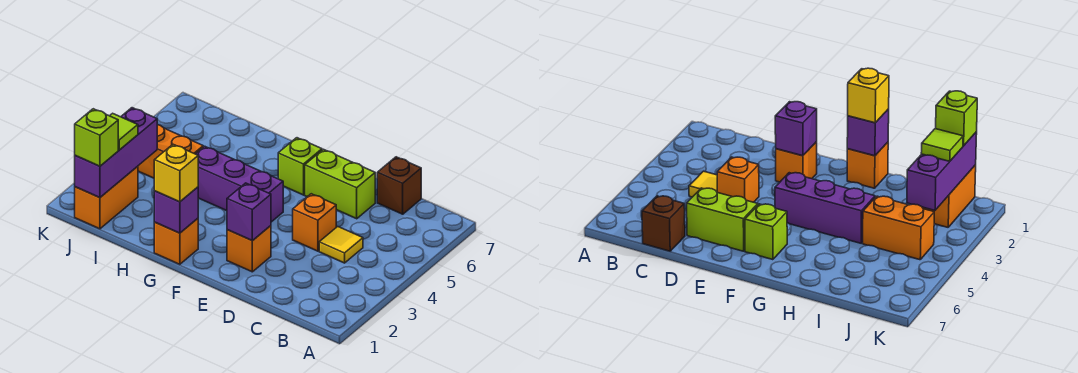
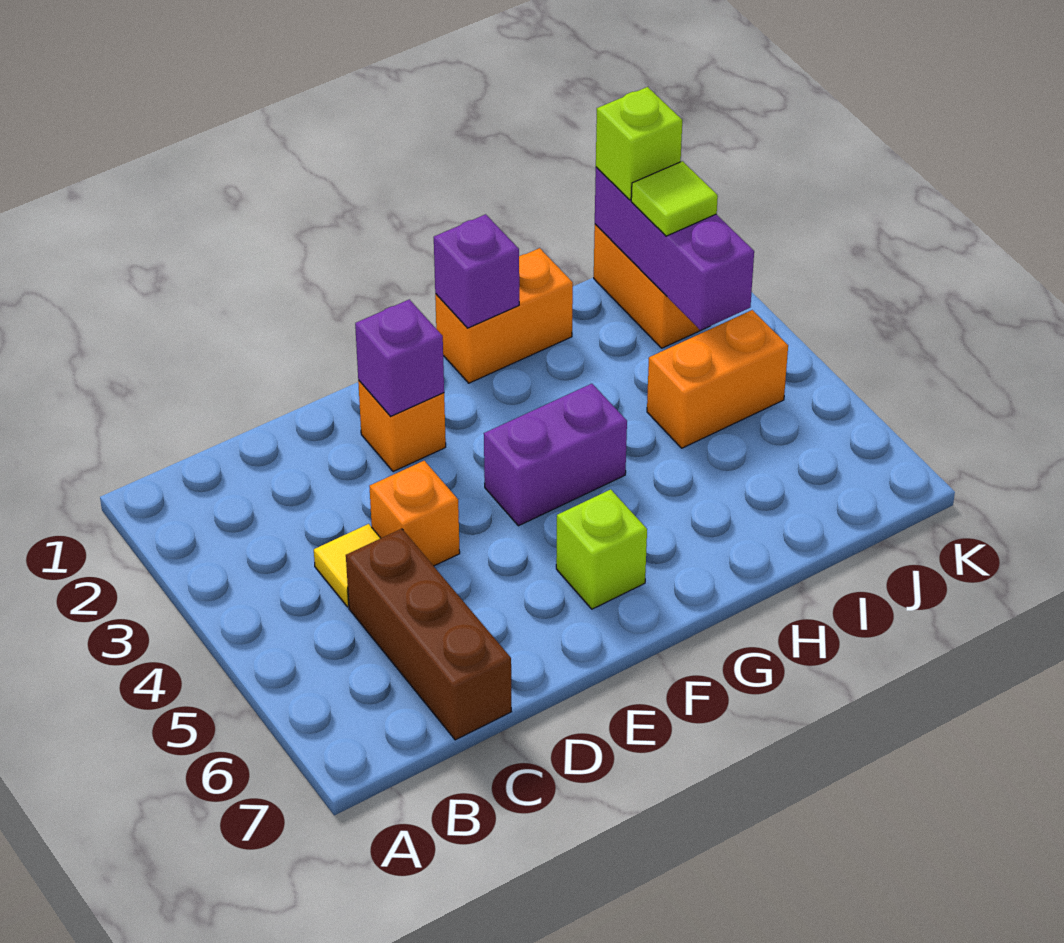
brown brick C7 level 1 -> brown brick C5:C7 level 1
lime brick D6:E6 level 1 -> none
purple brick F4:H4 level 1 -> purple brick F4:G4 level 1
orange brick G1 level 1 -> orange brick G1:H1 level 1
yellow brick G1 level 3 -> none

